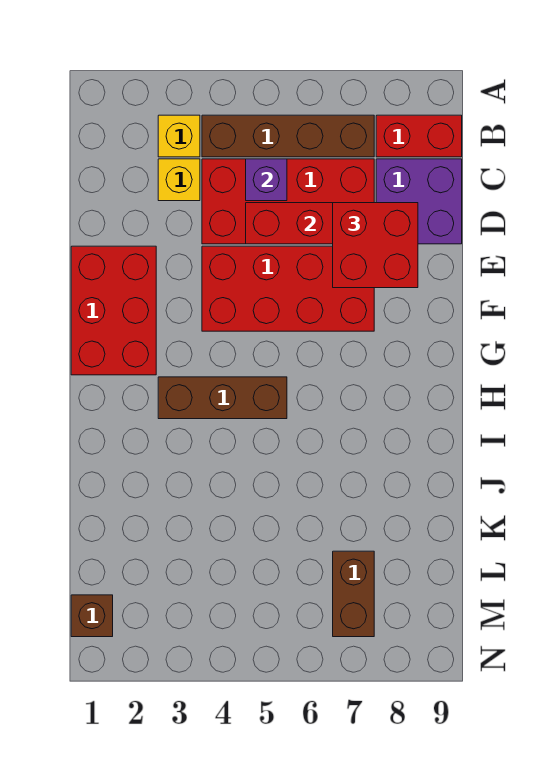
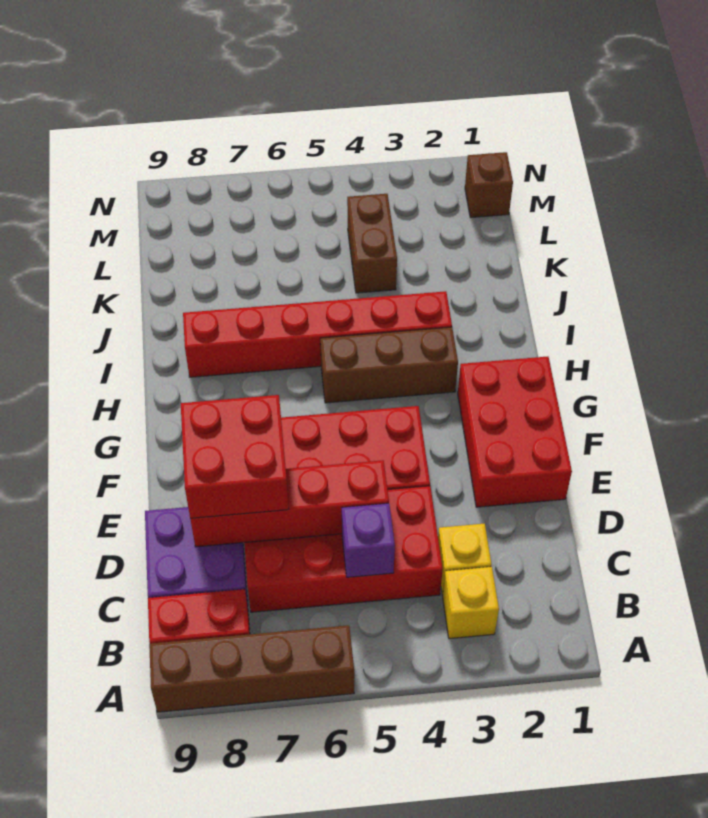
brown brick B4:B7 level 1 -> brown brick A6:A9 level 1
none -> red brick I3:I8 level 1
brown brick L7:M7 level 1 -> brown brick K4:L4 level 1

